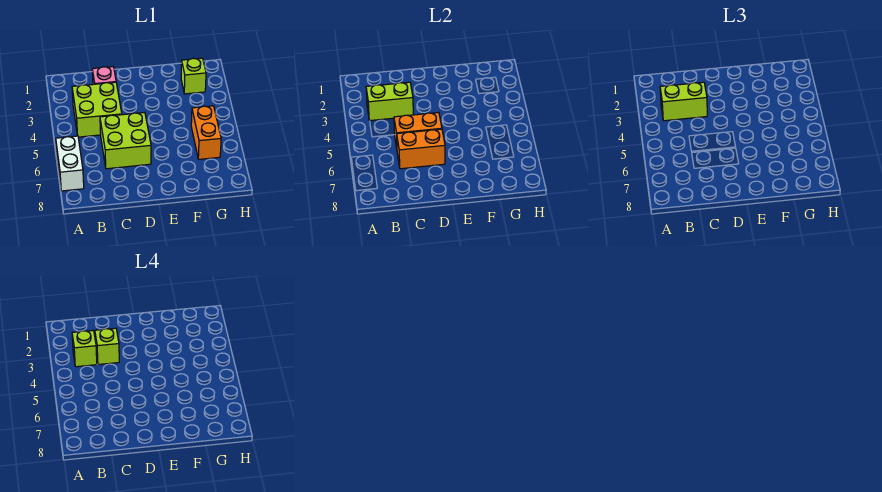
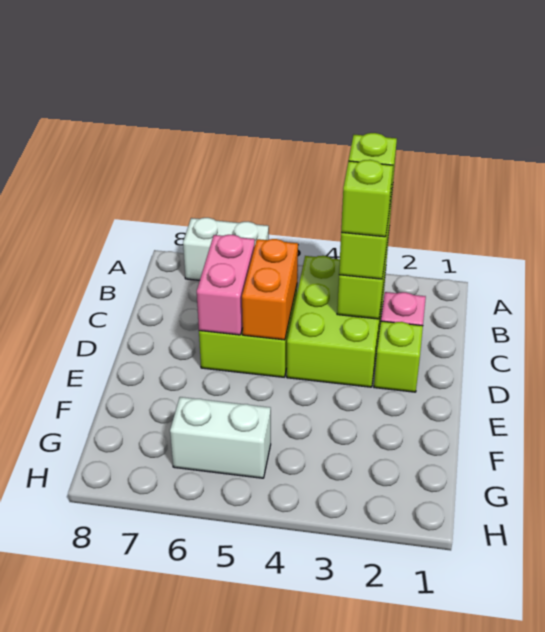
lime brick B3:C4 level 1 -> lime brick B3:D4 level 1
orange brick C6:D6 level 2 -> pink brick C6:D6 level 2
lime brick G2 level 1 -> lime brick D2 level 1
orange brick G5:G6 level 1 -> white brick G5:G6 level 1

